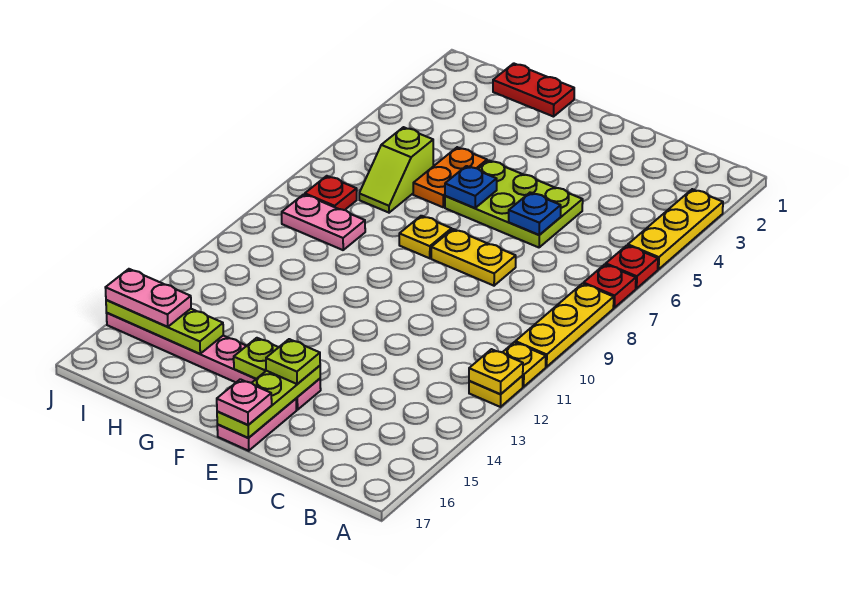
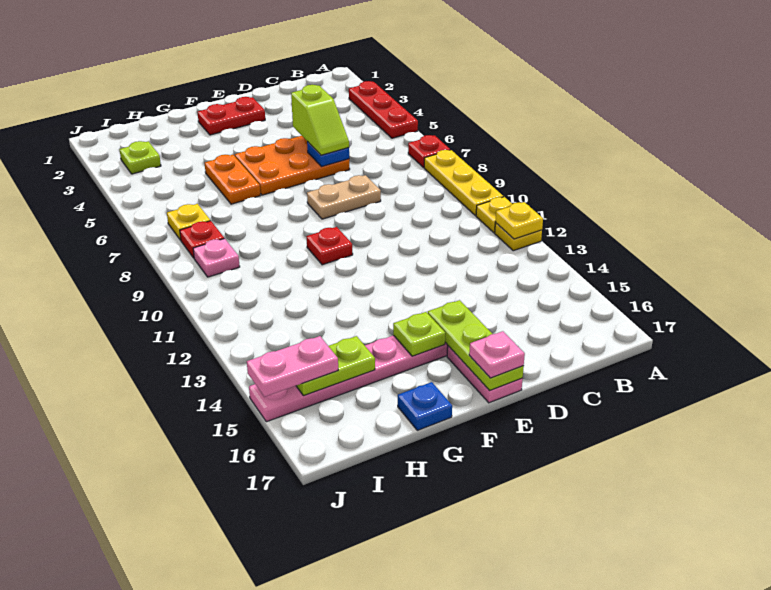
yellow plate A3:A5 level 1 -> red plate A3:A5 level 1
red plate A6 level 1 -> red plate F10 level 1
lime plate D5:F6 level 1 -> orange plate D5:F6 level 1
yellow plate D8:E8 level 1 -> tan plate D8:E8 level 1
lime plate E15 level 3 -> lime plate I3 level 1
blue plate F6 level 2 -> blue plate G17 level 1
yellow plate F8 level 1 -> yellow plate I7 level 1
red plate G1:H1 level 1 -> red plate E2:F2 level 1
lime slope H6:H7 level 1 top 6 -> lime slope D5:D6 level 3 top 5
pink plate H9:I9 level 1 -> pink plate I9 level 1
lime plate H15:J15 level 2 -> lime plate H15:I15 level 2

